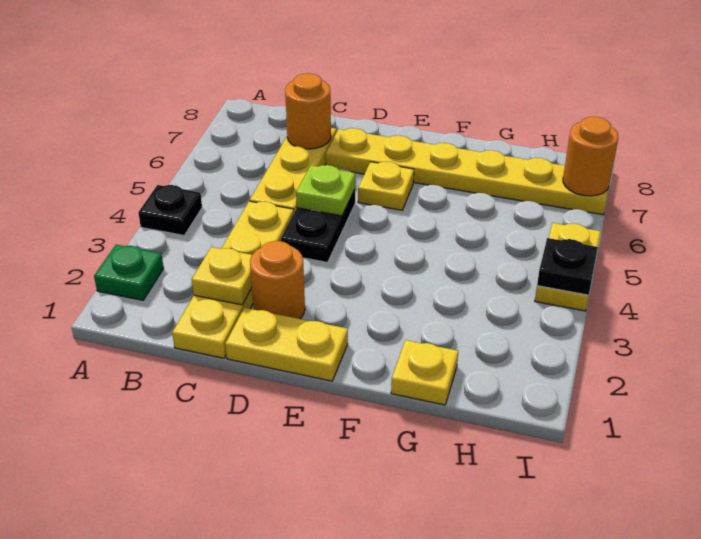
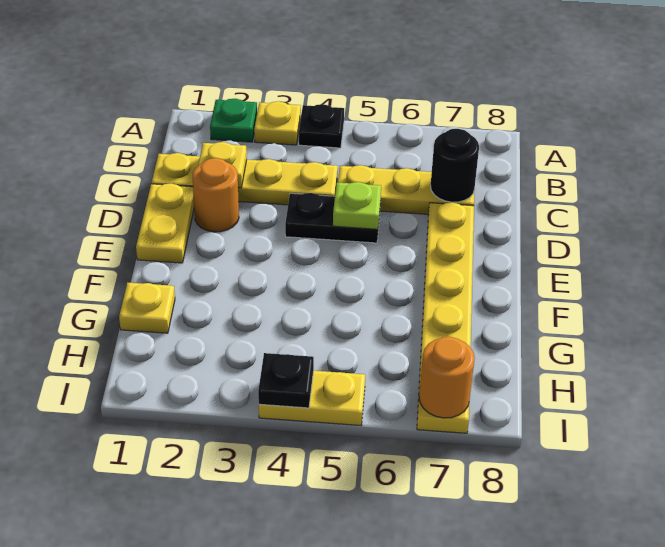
orange round brick C7 level 2 -> black round brick C7 level 2
yellow plate E6 level 1 -> yellow plate A3 level 1

